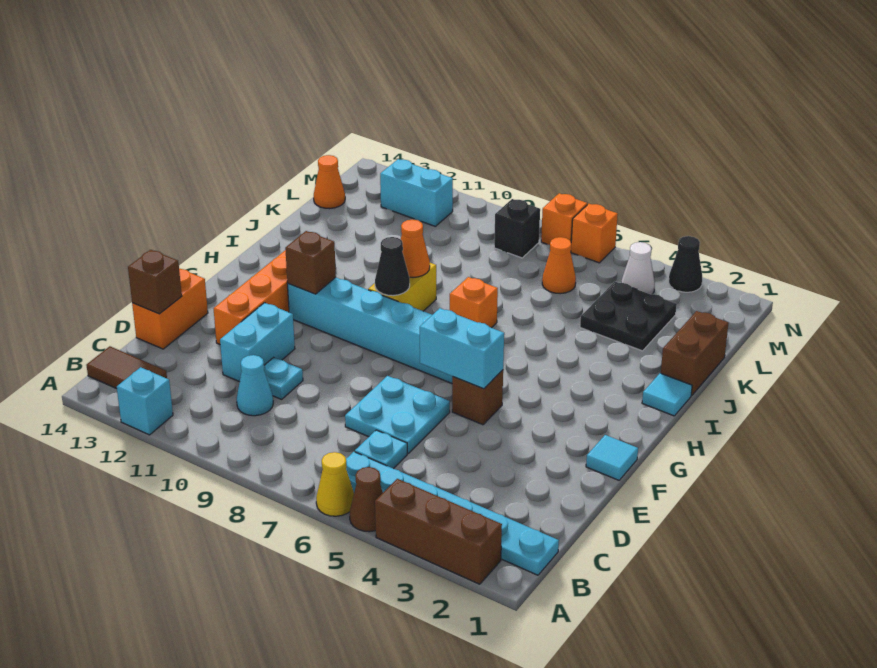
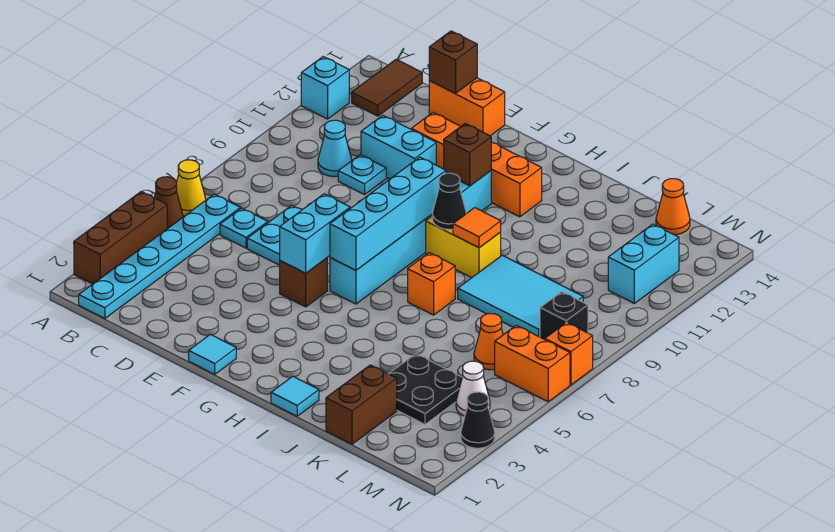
none -> cyan brick G6:G9 level 2
orange cone I9 level 2 -> orange tile I9 level 2
brown brick J1:K1 level 1 -> brown brick K1:K2 level 1
none -> cyan tile J8:L9 level 1
orange brick N6 level 1 -> orange brick M6:N6 level 1

